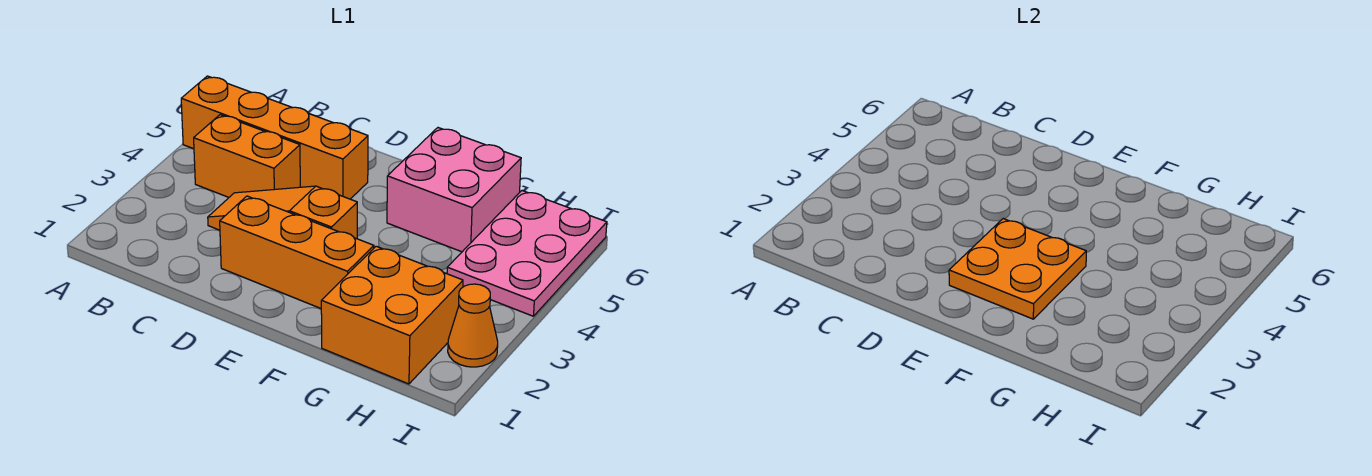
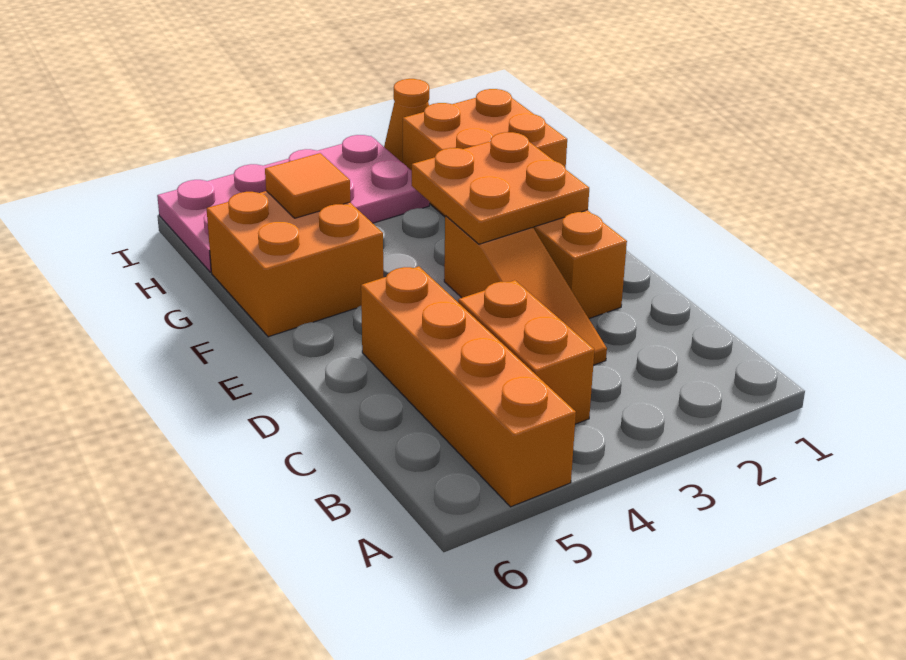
pink brick F5:G6 level 1 -> orange brick F5:G6 level 1
none -> orange tile G5 level 2
pink plate H4:I6 level 1 -> pink plate H3:I6 level 1

